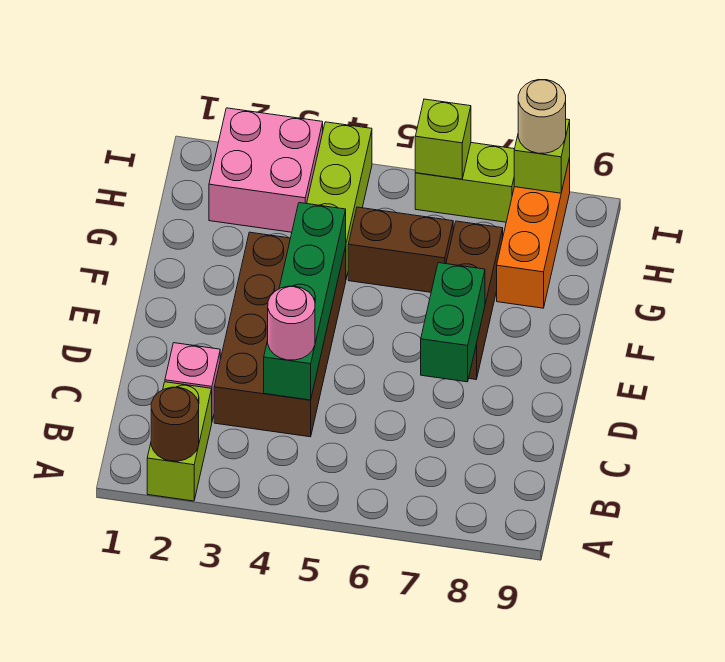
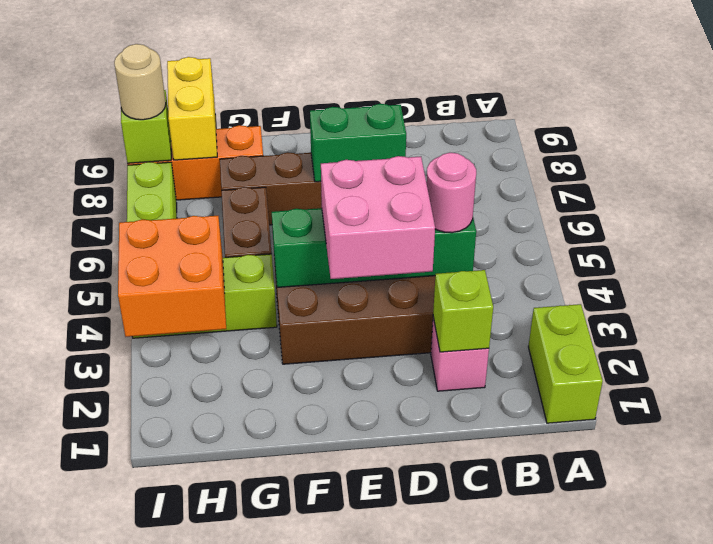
lime brick A2:B2 level 1 -> lime brick A1:A2 level 1
brown round brick A2 level 2 -> none
pink brick H2:I3 level 1 -> pink brick D3:E4 level 3
none -> orange brick H3:I4 level 2
none -> yellow brick H8:H9 level 2
lime brick I6 level 2 -> lime brick C2 level 2

